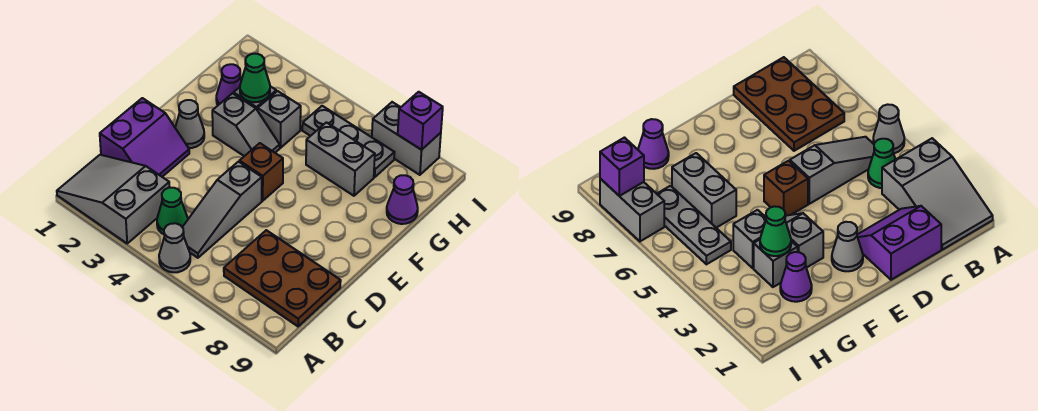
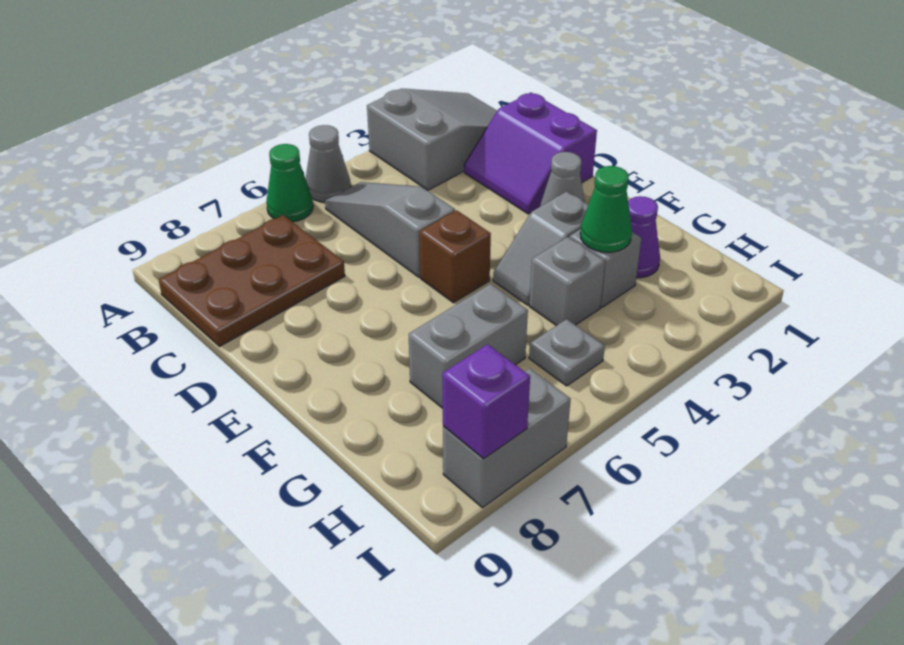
green cone B4 level 1 -> green cone A6 level 1
purple cone G9 level 1 -> none
grey plate H5:H7 level 1 -> grey plate H5 level 1

